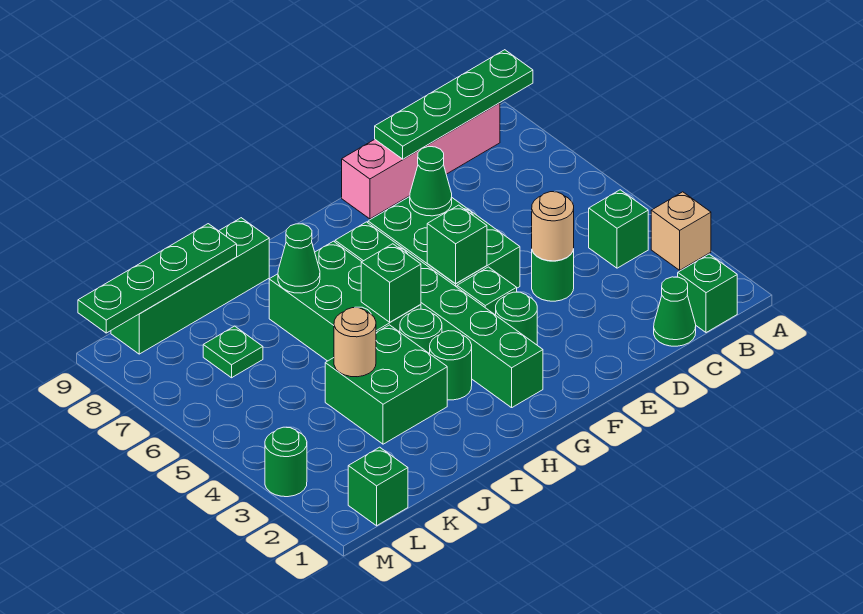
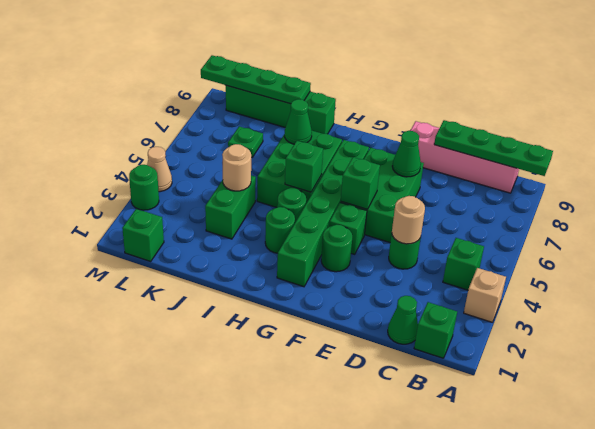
green brick I3:J4 level 1 -> green brick J3:J4 level 1
none -> tan cone M4 level 1

